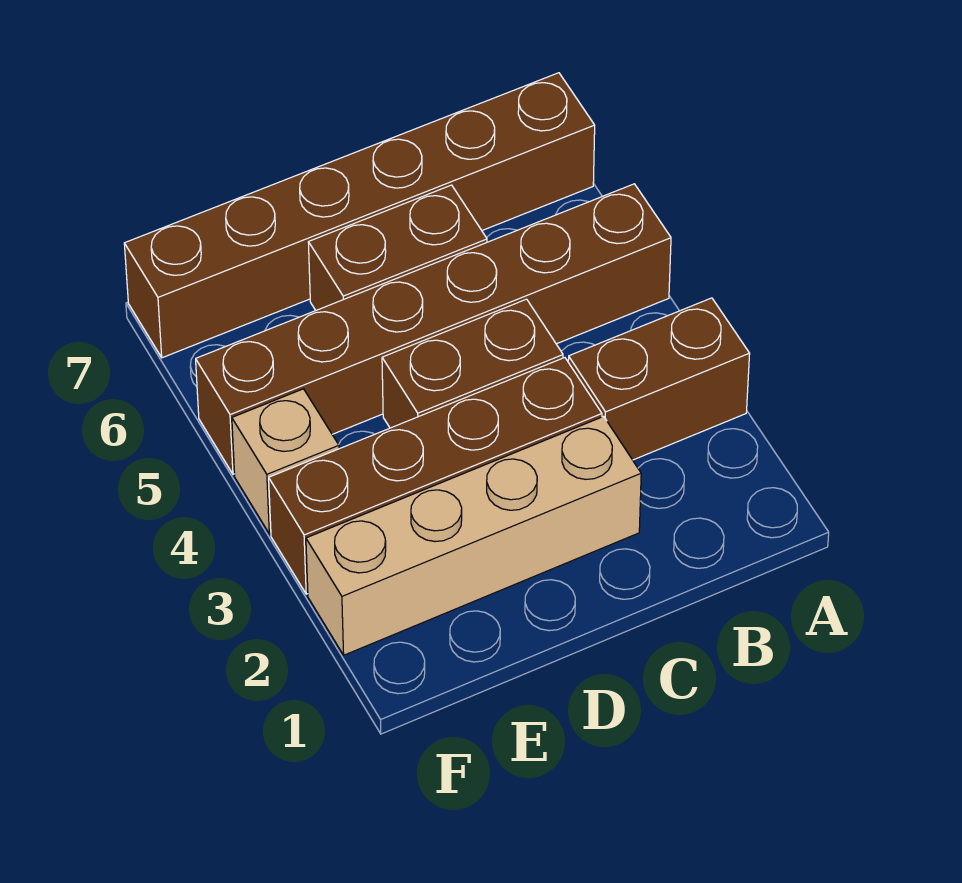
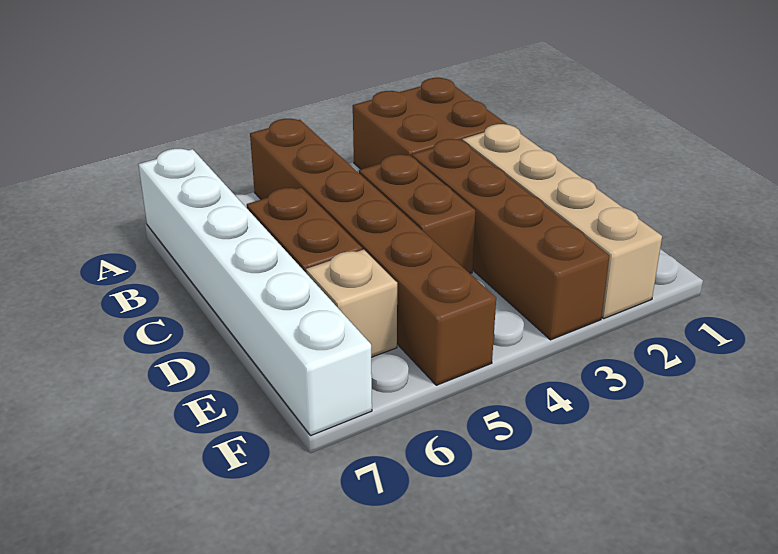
brown brick A3:B3 level 1 -> brown brick A2:B3 level 1
brown brick A7:F7 level 1 -> white brick A7:F7 level 1
tan brick F4 level 1 -> tan brick E6 level 1

